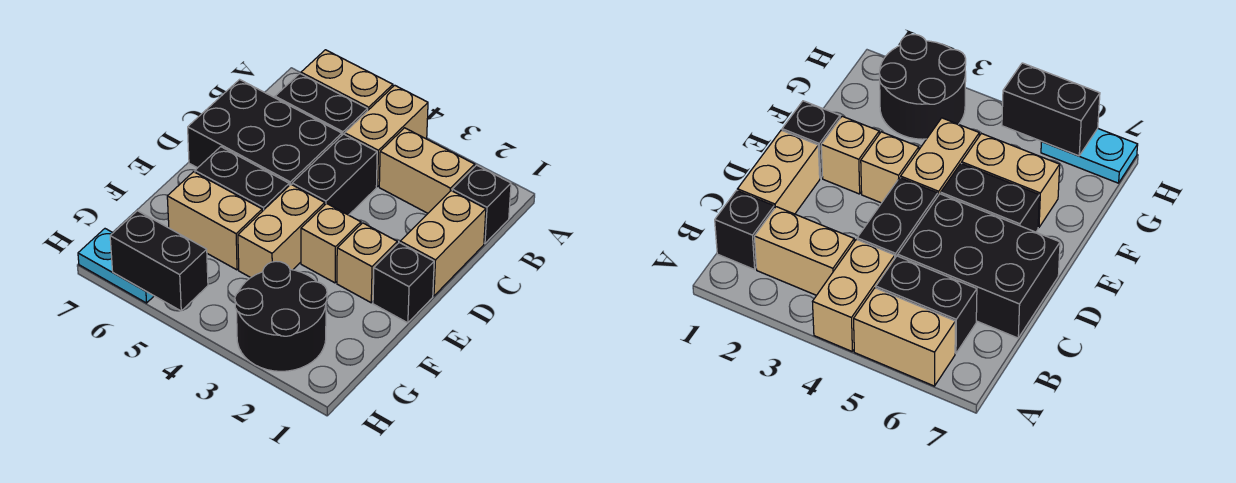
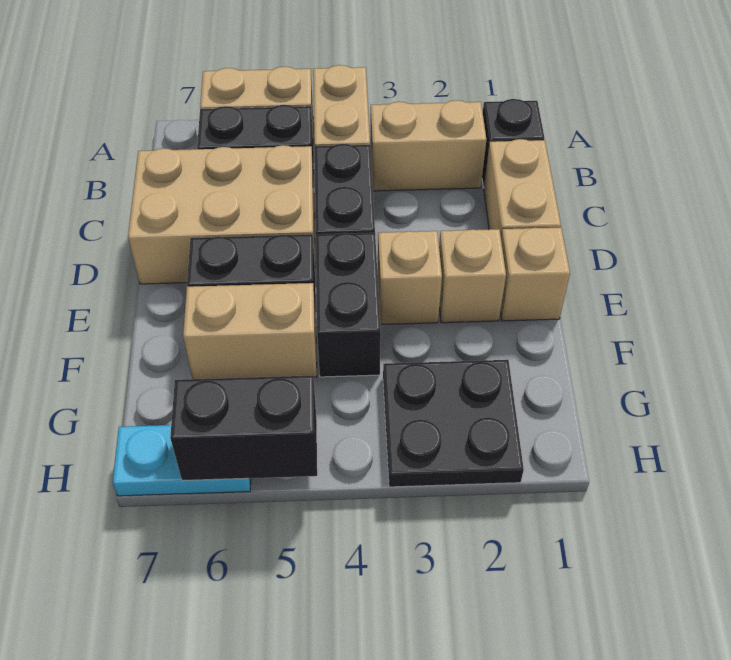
black brick C5:D7 level 1 -> tan brick C5:D7 level 1
black brick E1 level 1 -> tan brick E1 level 1
tan brick E4:F4 level 1 -> black brick E4:F4 level 1
black round brick G2:H3 level 1 -> black plate G2:H3 level 1

